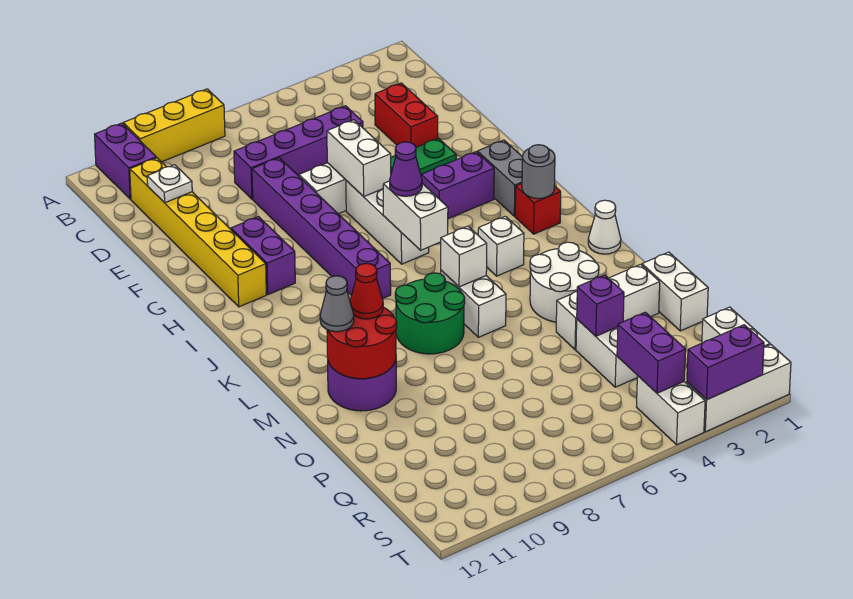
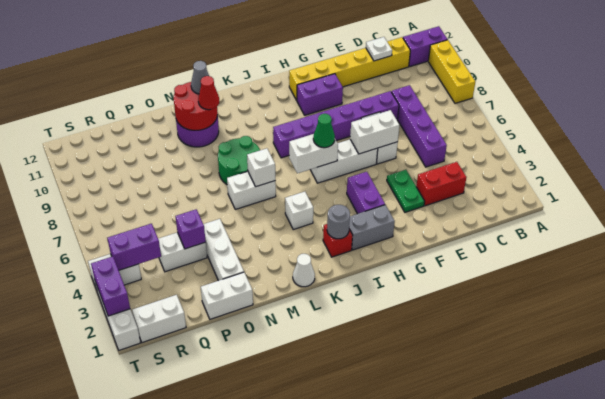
purple cone I6 level 3 -> green cone I6 level 3
white round brick M3:N4 level 1 -> none

